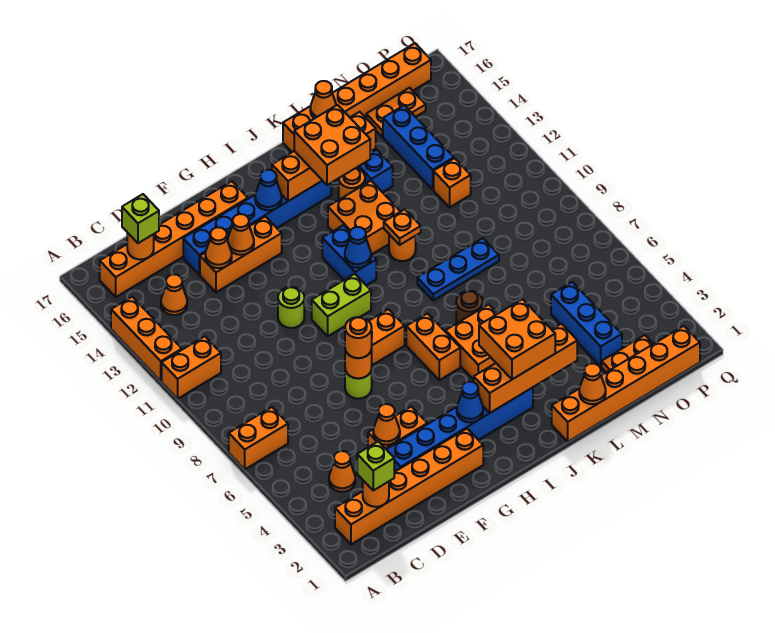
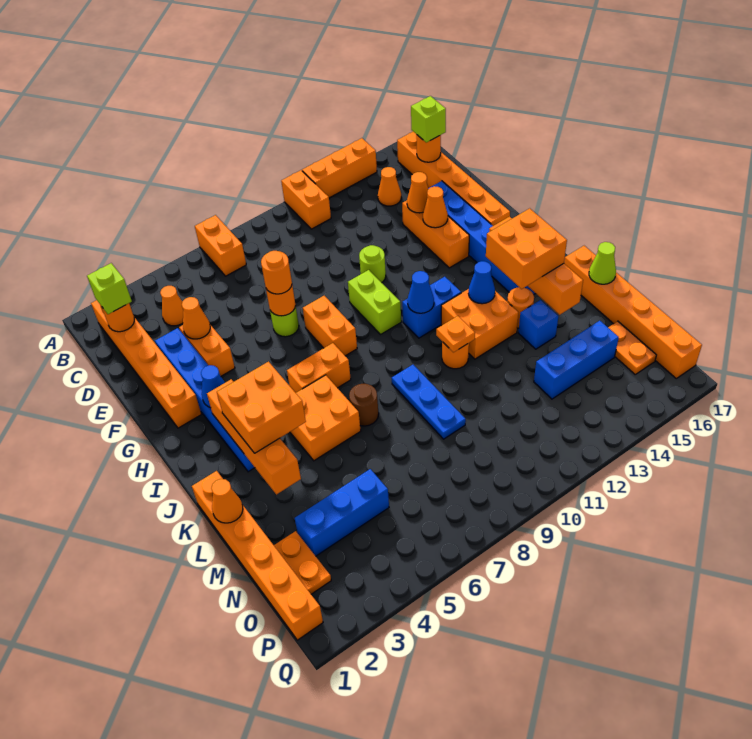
blue cone H15 level 2 -> blue cone J13 level 2
orange cone L17 level 2 -> lime cone L17 level 2
orange brick N12 level 1 -> none

